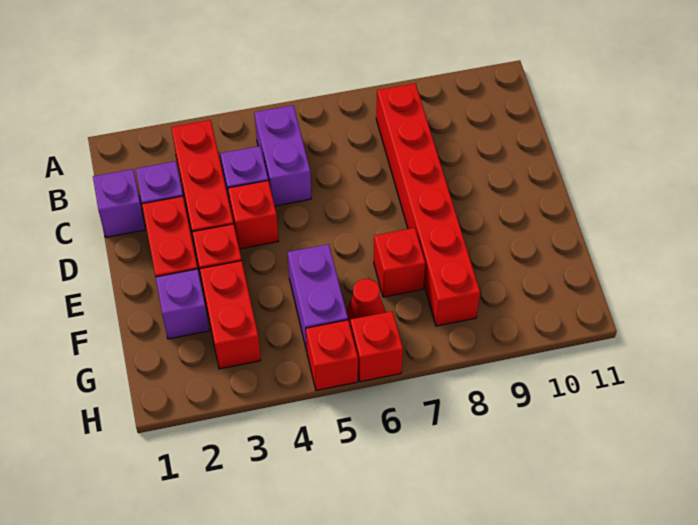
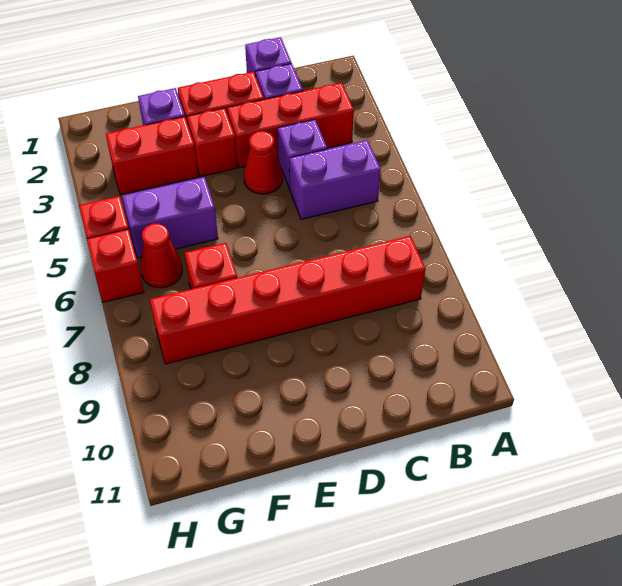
red brick D4 level 1 -> red cone D4 level 1

